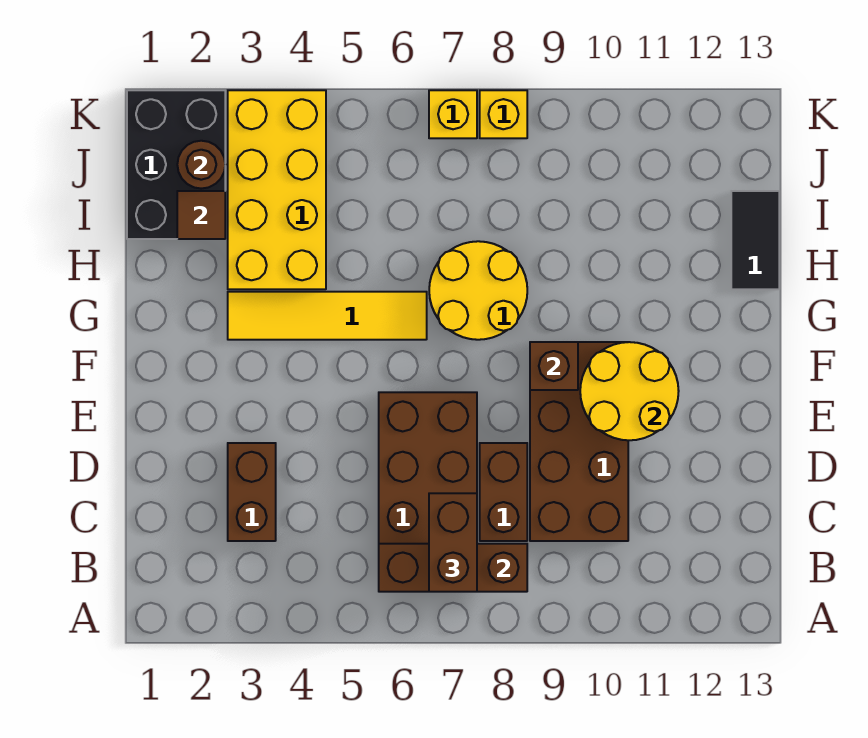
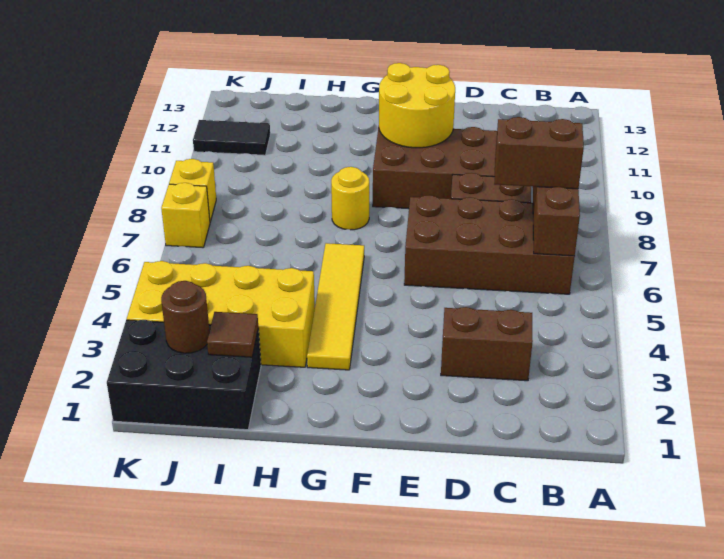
brown brick F9 level 2 -> none
yellow round brick G7:H8 level 1 -> yellow round brick G8 level 1
black tile H13:I13 level 1 -> black tile J11:K11 level 1

